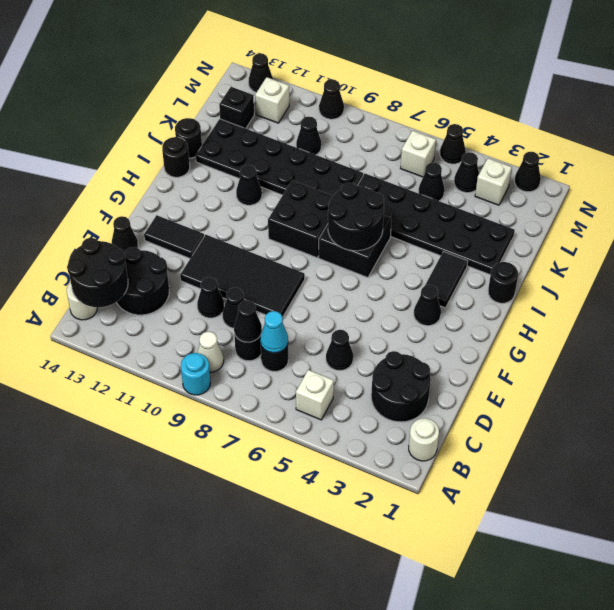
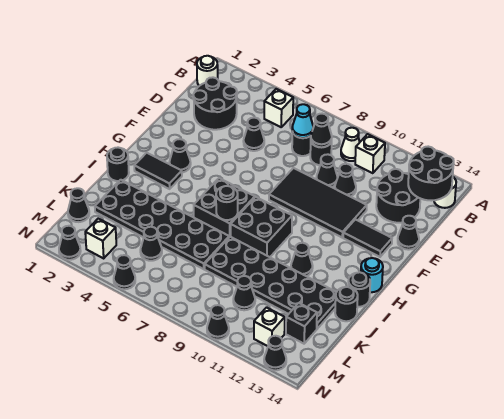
cyan round brick A9 level 1 -> cyan round brick H14 level 1
black tile H3:I3 level 1 -> black tile H2:H3 level 1
black round brick H6:I7 level 2 -> black round brick I7 level 2
black cone M4 level 1 -> black cone L1 level 1
white brick M6 level 1 -> white brick B10 level 1

